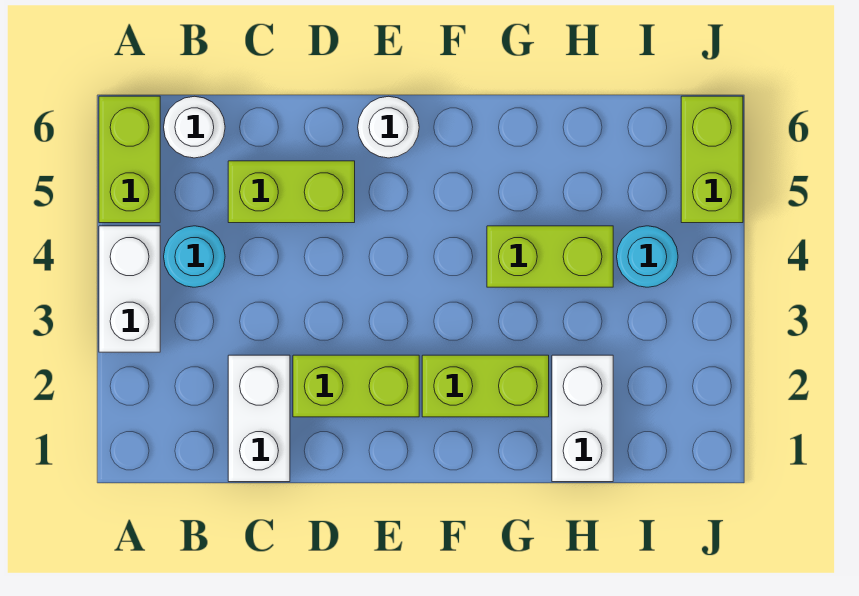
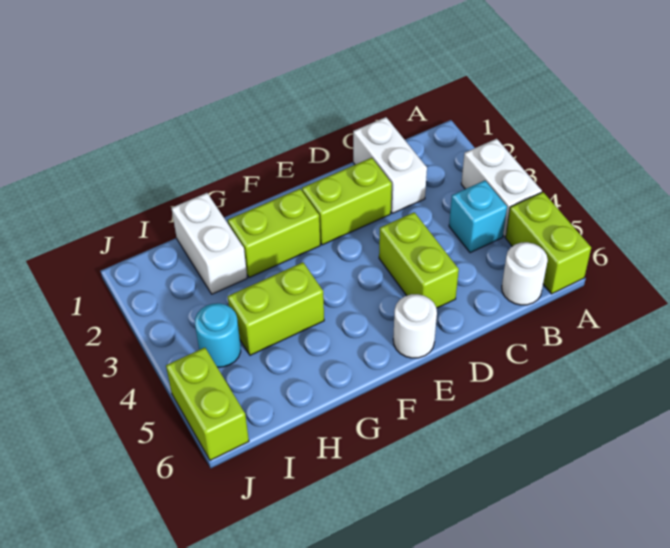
cyan round brick B4 level 1 -> cyan brick B4 level 1
lime brick C5:D5 level 1 -> lime brick D4:D5 level 1

